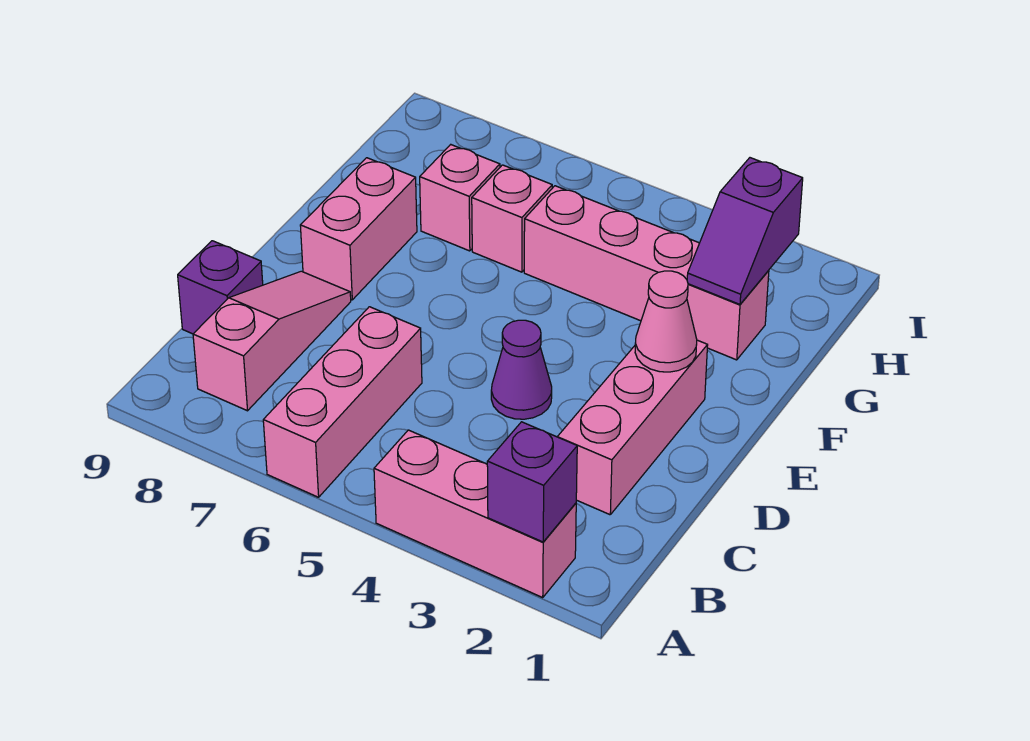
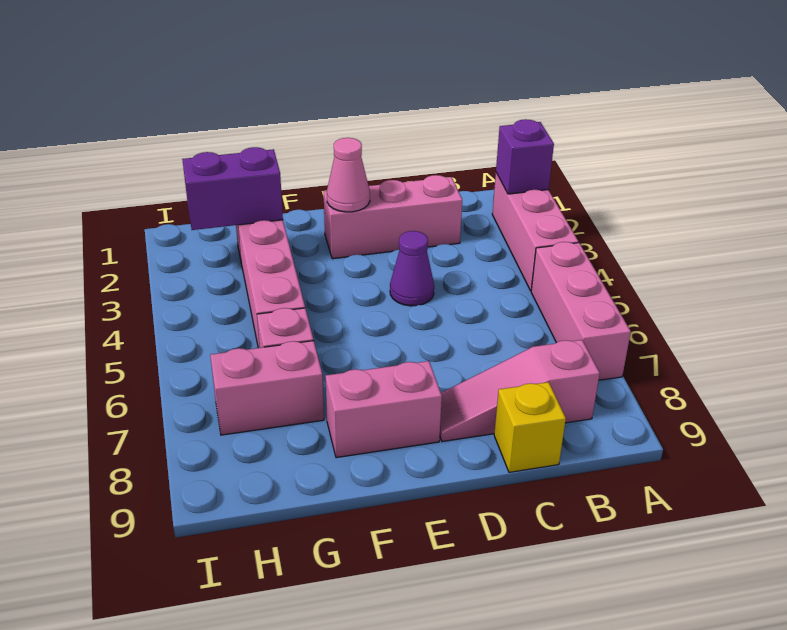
pink brick A6:C6 level 1 -> pink brick A5:A7 level 1
purple brick C9 level 1 -> yellow brick C9 level 1
purple slope G2:H2 level 2 top H -> purple brick G2:H2 level 2
pink brick G7 level 1 -> pink brick G7:H7 level 1

